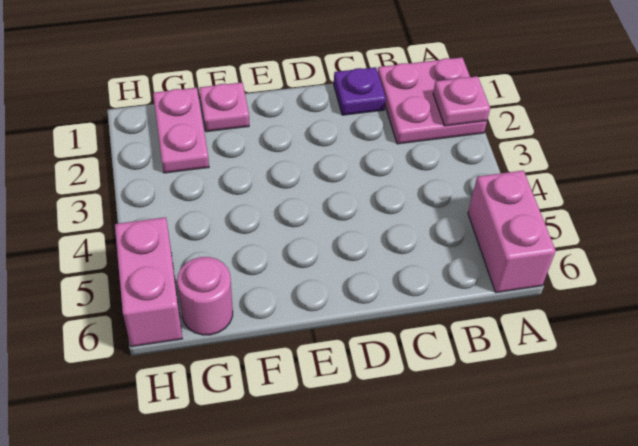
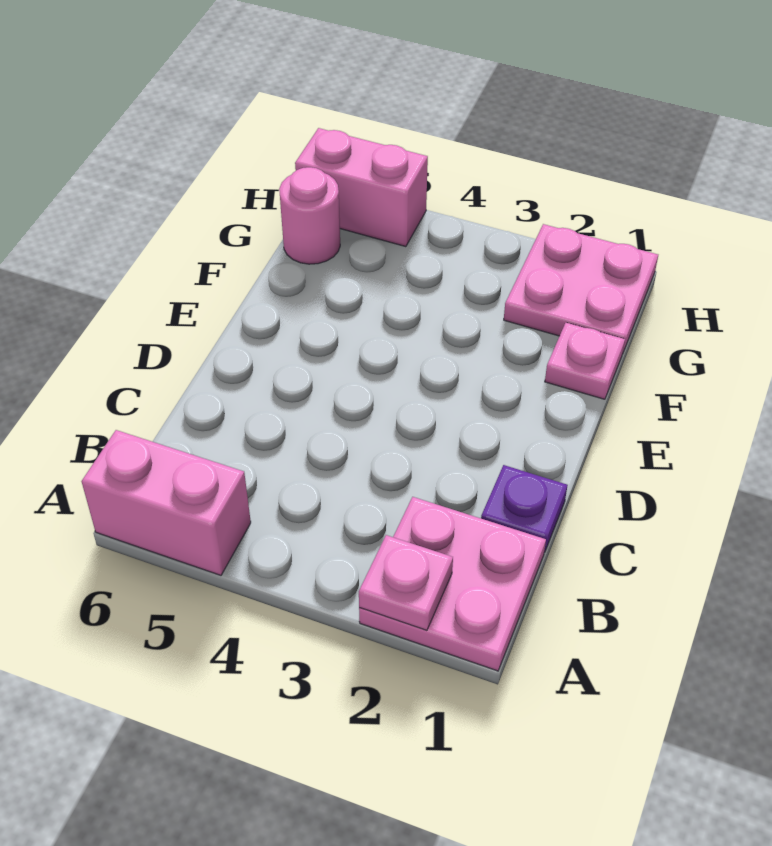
pink plate G1:G2 level 1 -> pink plate G1:H2 level 1

